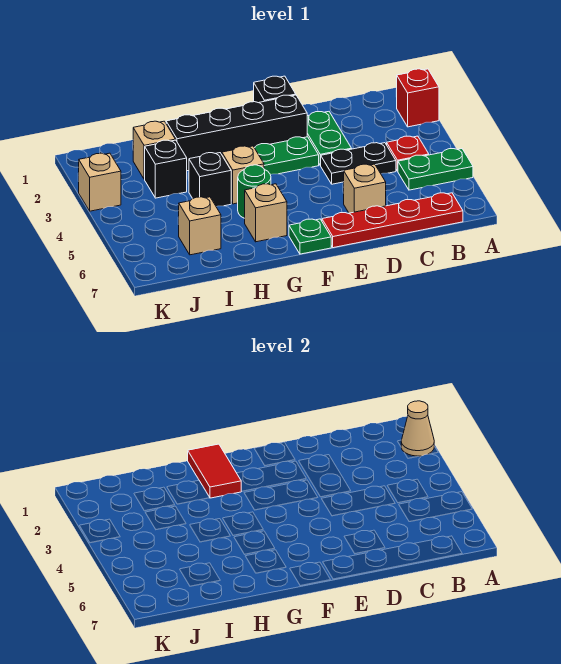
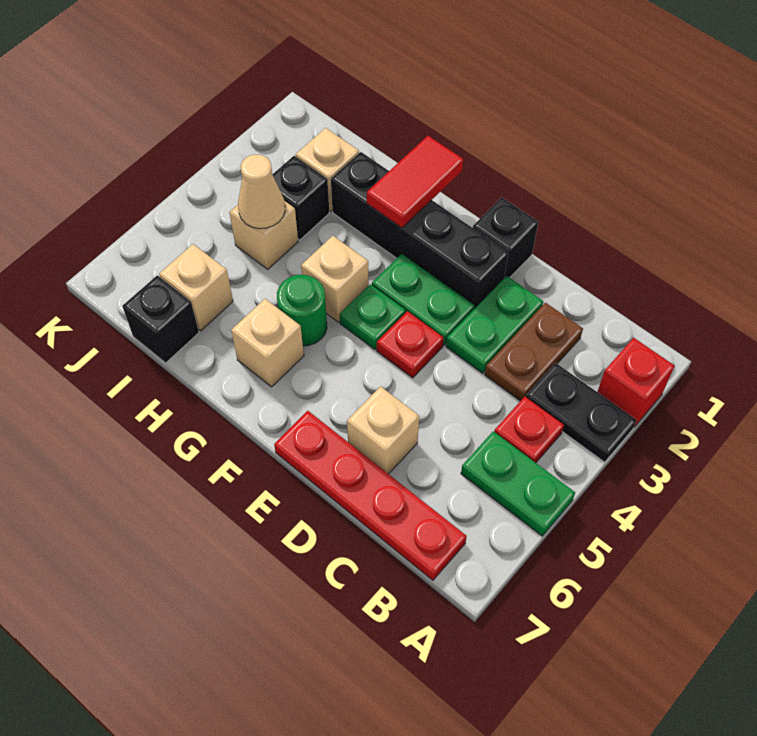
tan cone A2 level 2 -> tan cone I4 level 2
none -> brown plate C2:C3 level 1
black plate C4:D4 level 1 -> black plate A3:B3 level 1
none -> red plate E4 level 1
green plate F7 level 1 -> green plate F4 level 1
black brick H4 level 1 -> black brick I7 level 1
tan brick K3 level 1 -> tan brick I4 level 1

